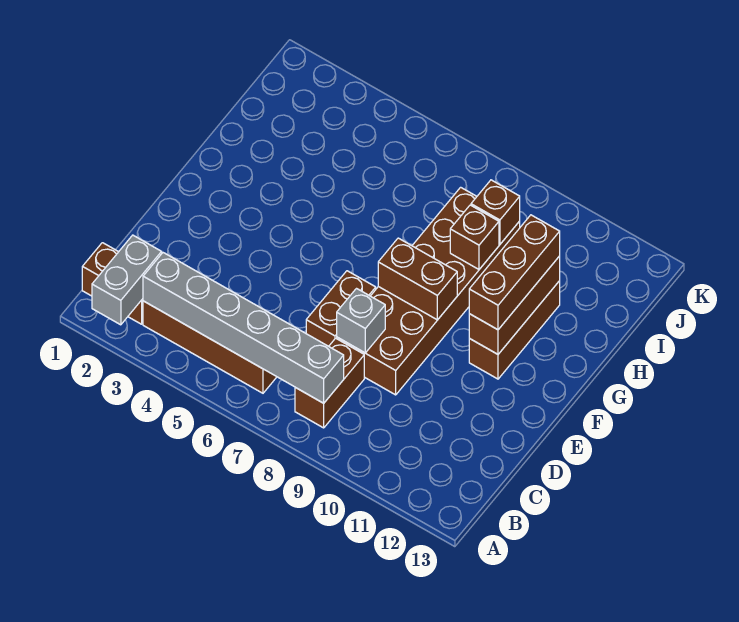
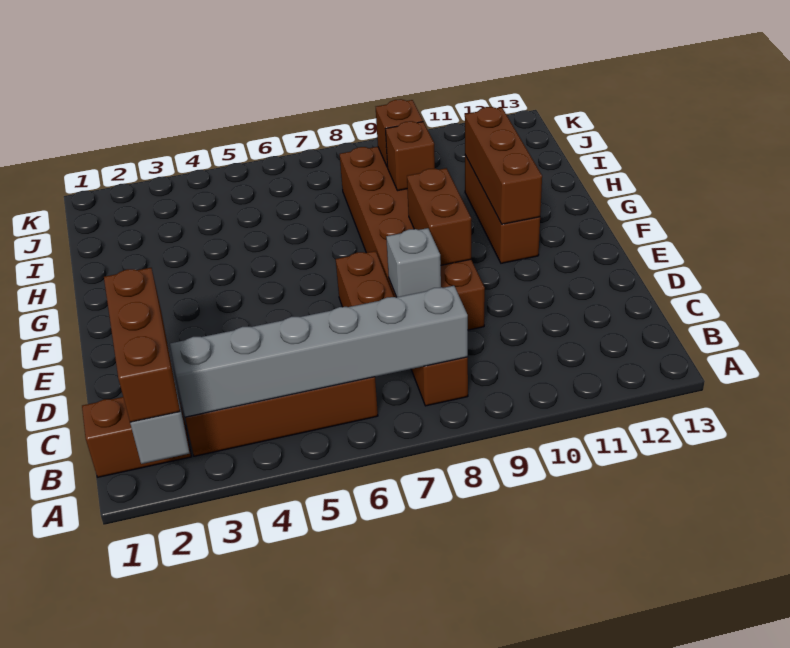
brown brick F8:F9 level 2 -> brown brick E9:F9 level 2
brown brick F11:H11 level 3 -> brown brick A2:C2 level 3

